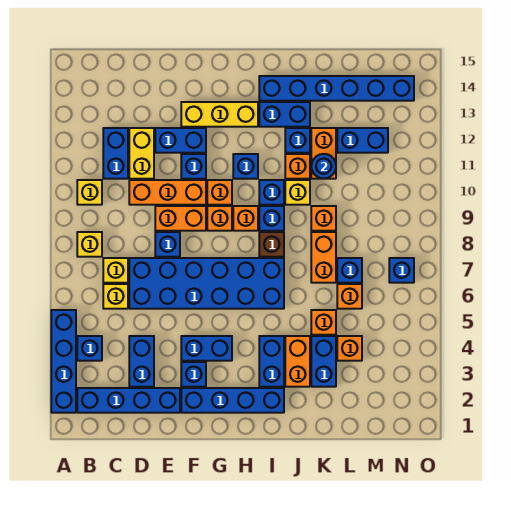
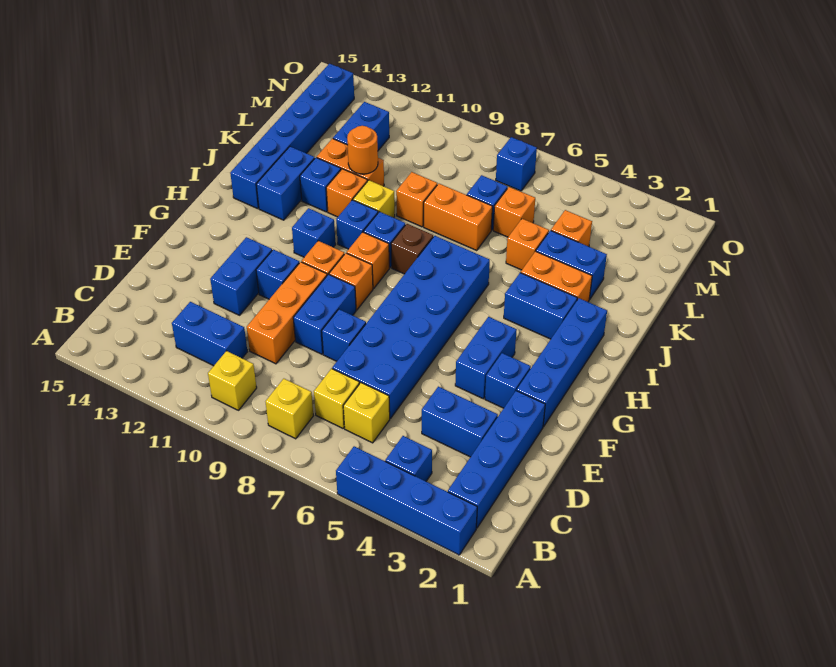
yellow brick D11:D12 level 1 -> none
orange brick E9:F9 level 1 -> blue brick E9:F9 level 1
yellow brick F13:H13 level 1 -> none
blue round brick K11 level 2 -> orange round brick K11 level 2

